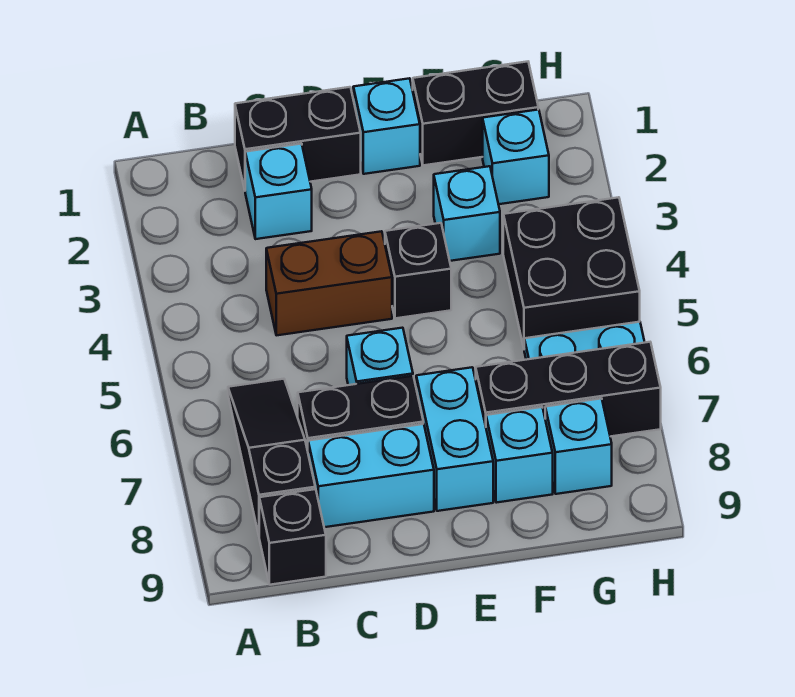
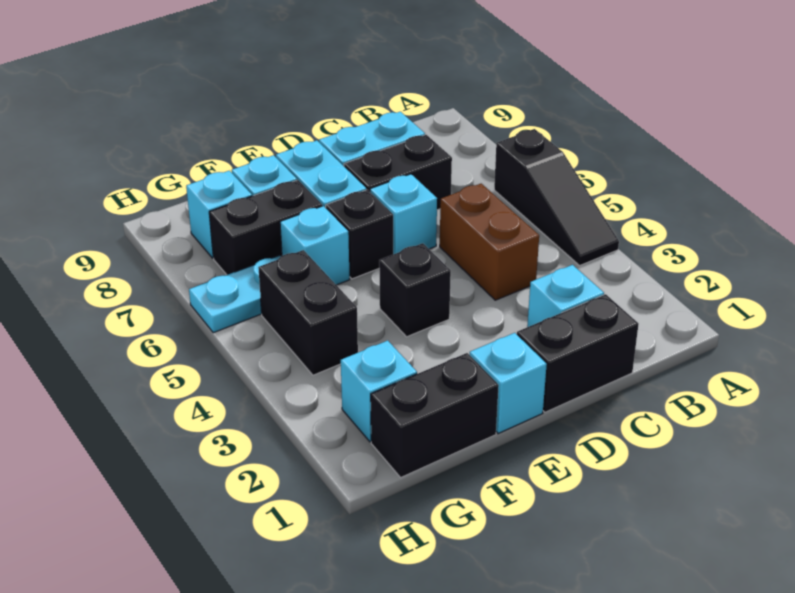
black slope B6:B8 level 1 top 8 -> black slope A4:A6 level 1 top 6
black brick B9 level 1 -> black brick E6 level 1
brown brick C4:D4 level 1 -> brown brick C4:C5 level 1
cyan brick F3 level 1 -> cyan brick F6 level 1
black brick F7:H7 level 1 -> black brick F7:G7 level 1
black brick G4:H5 level 1 -> black brick G4:G5 level 1

